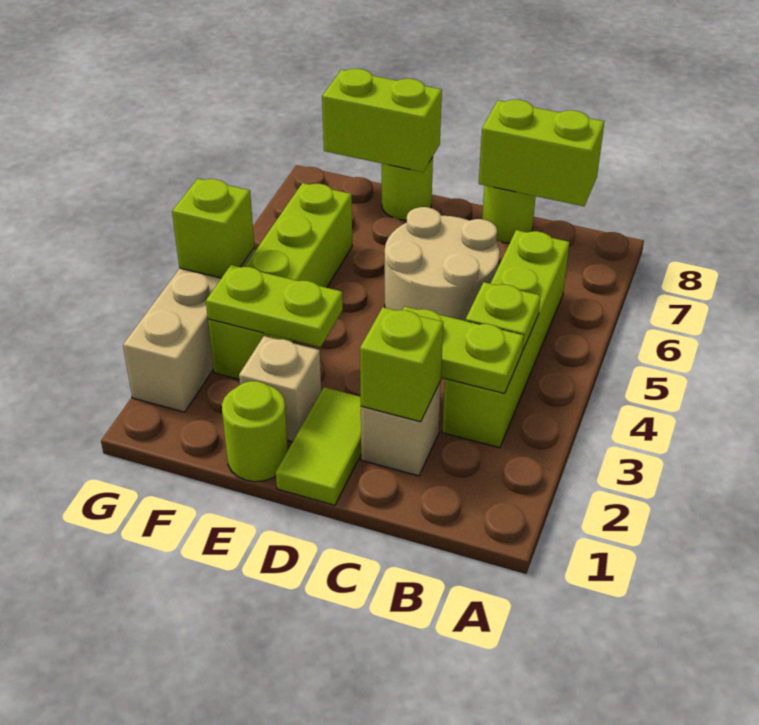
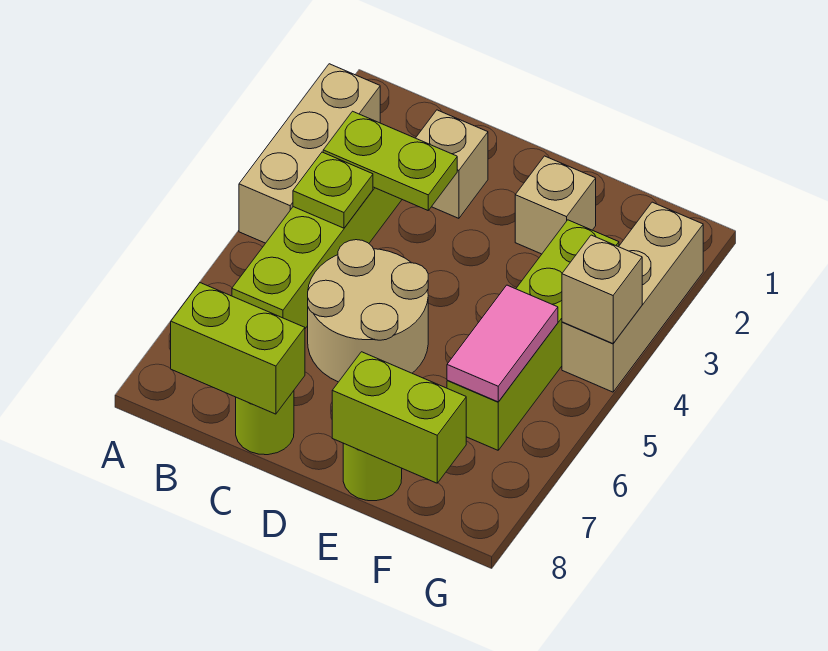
none -> tan brick A2:A4 level 1
lime brick C2 level 2 -> none
lime tile D1:D2 level 1 -> none
lime round brick E1 level 1 -> none
lime plate E3:F3 level 2 -> none
none -> pink tile F5:F6 level 2
lime brick G4 level 2 -> tan brick G4 level 2

